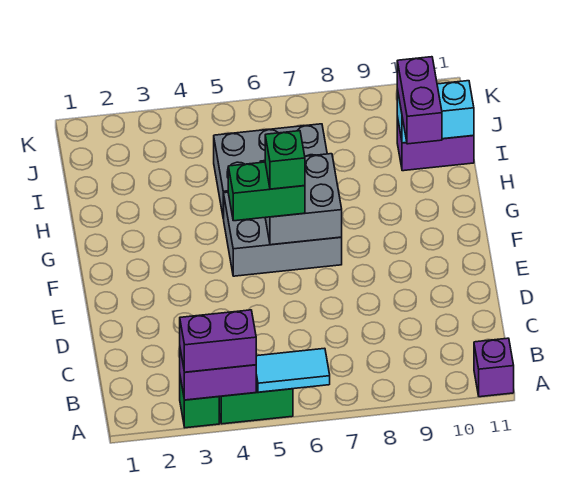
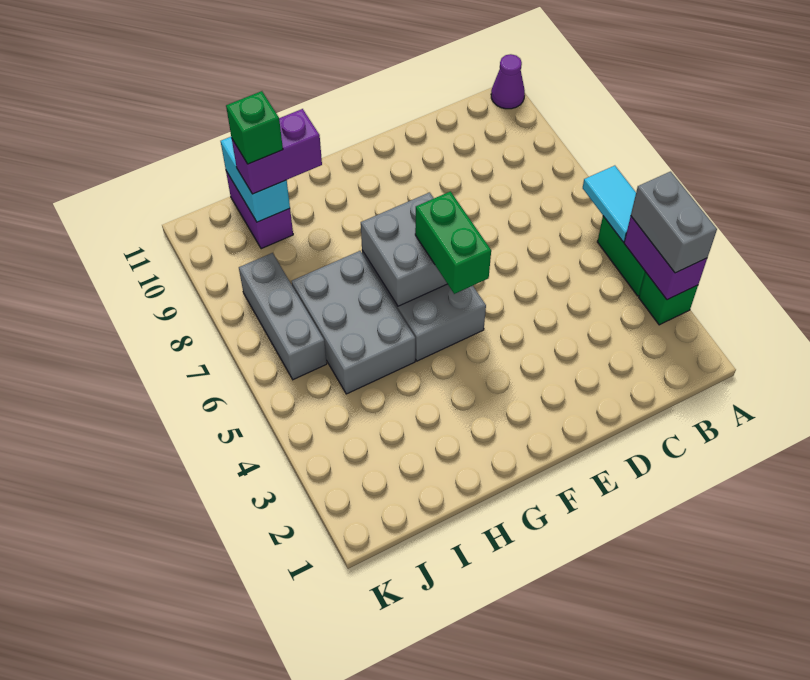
purple brick A3:A4 level 3 -> grey brick A3:A4 level 3
purple brick A11 level 1 -> purple cone A11 level 1
green brick F6 level 4 -> green brick I10 level 4
none -> grey brick J6:J8 level 1

